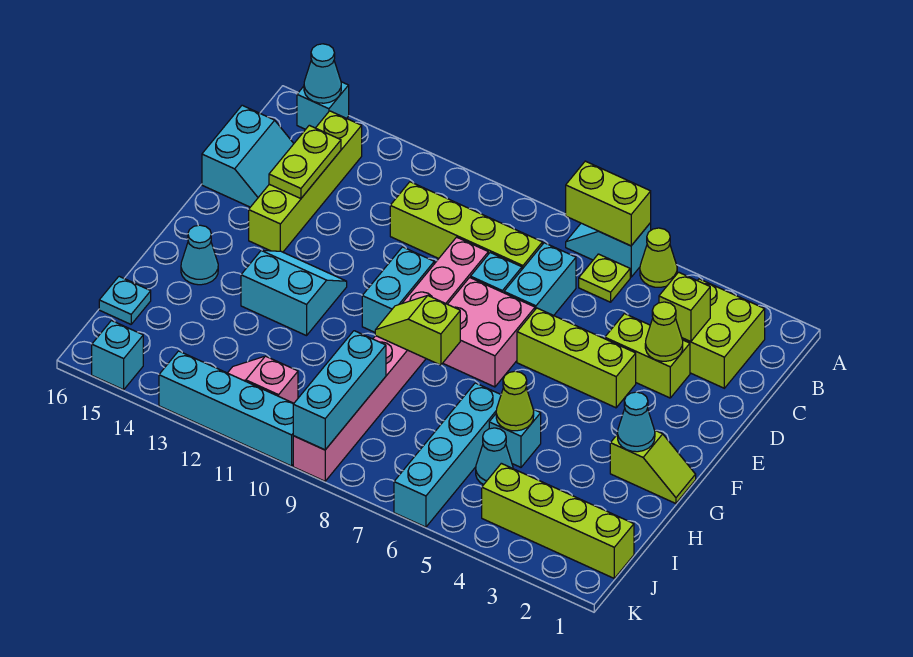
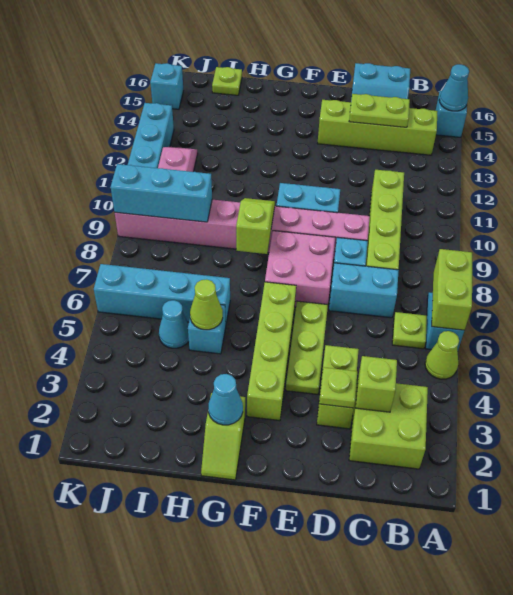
lime cone D3 level 2 -> lime plate D3 level 2
lime brick E4:E6 level 1 -> lime plate E4:E6 level 1
cyan slope F12:G13 level 1 top G -> none
cyan cone G15 level 1 -> none
cyan plate I16 level 1 -> lime plate I16 level 1
lime brick J1:J4 level 1 -> lime brick F3:F6 level 1

